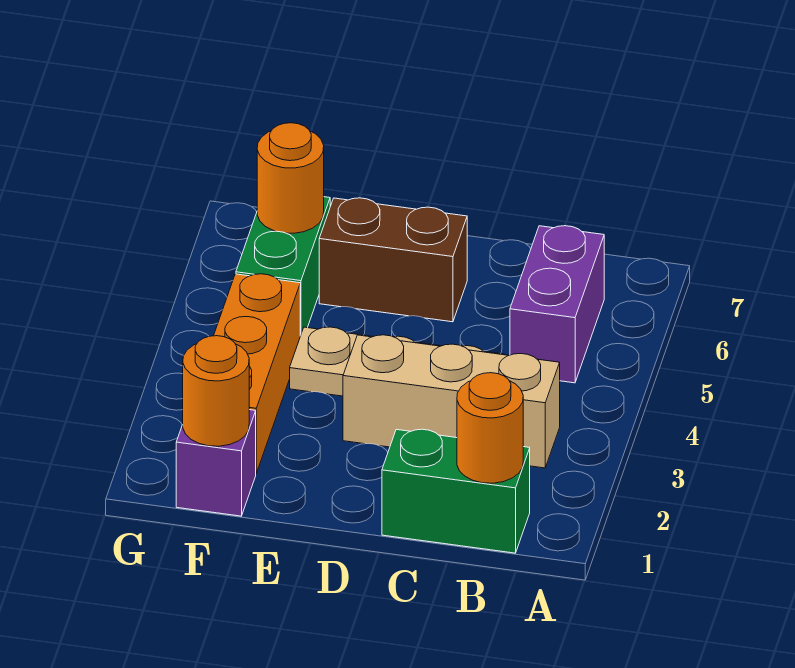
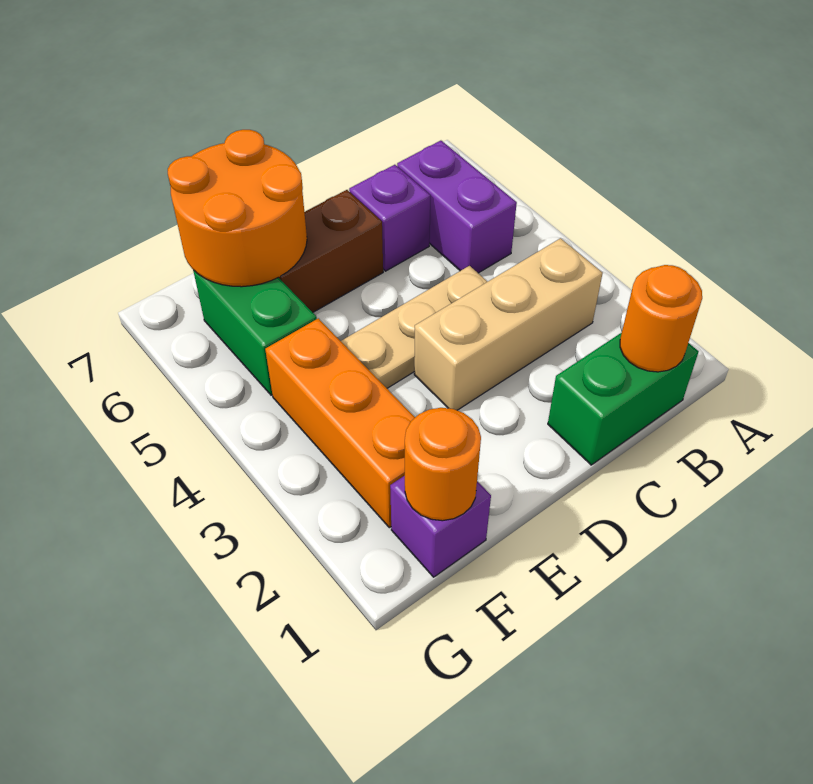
none -> purple brick C6 level 1
orange round brick F6 level 2 -> orange round brick E6:F7 level 2

